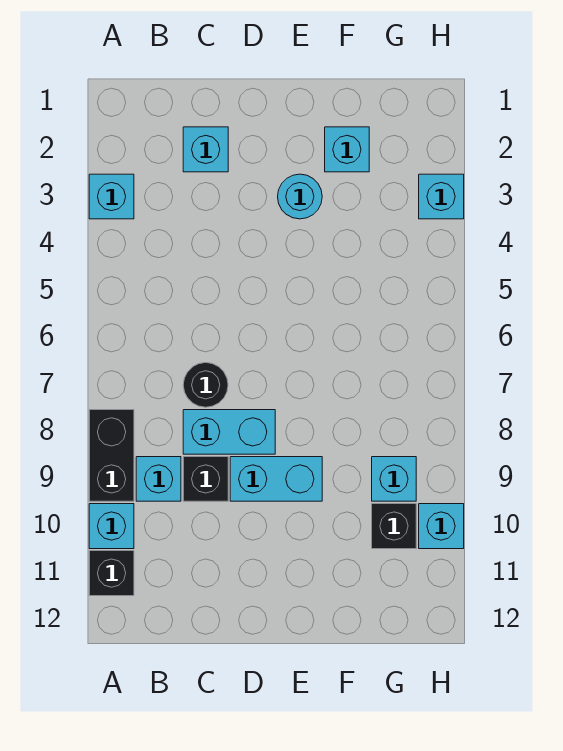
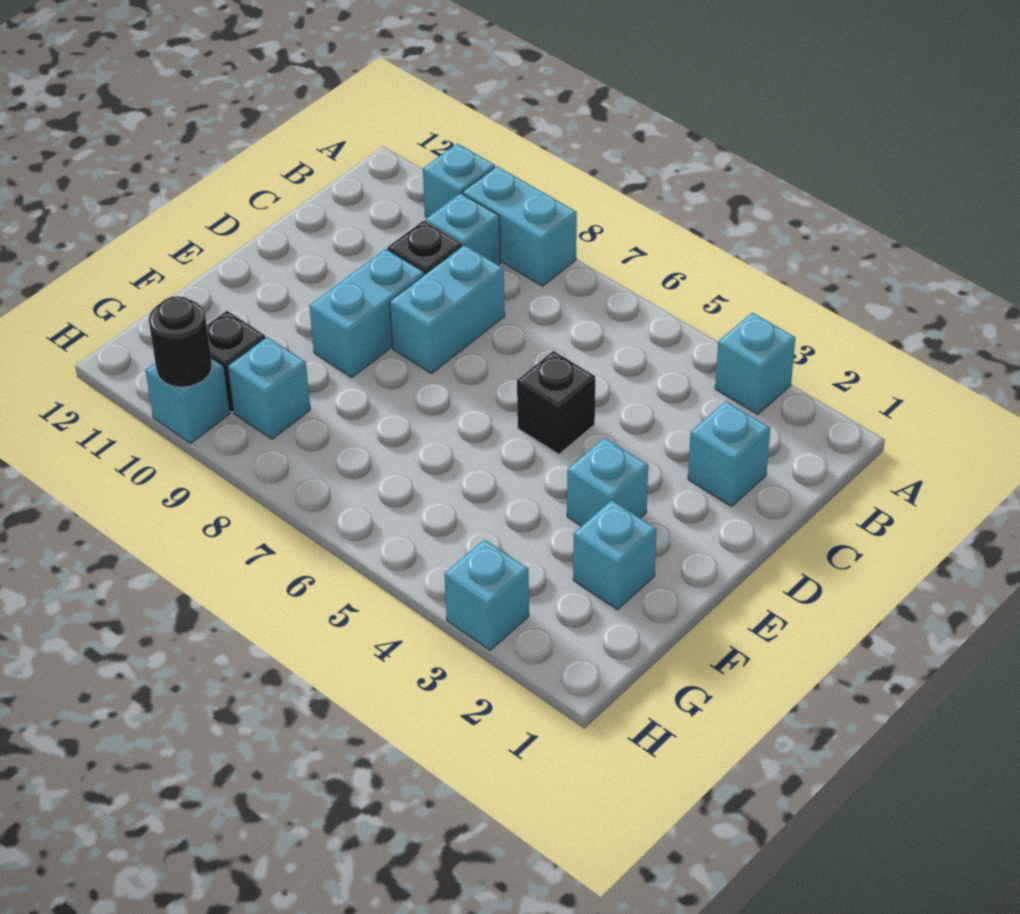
black brick A8:A9 level 1 -> cyan brick A8:A9 level 1
black brick A11 level 1 -> black brick D5 level 1
black round brick C7 level 1 -> black round brick H10 level 2
cyan round brick E3 level 1 -> cyan brick E3 level 1

